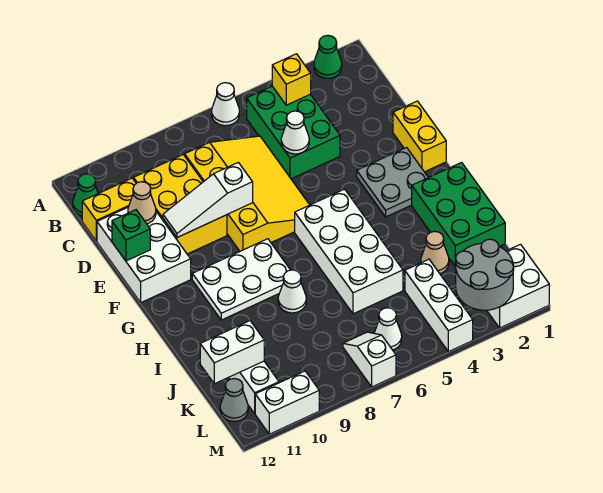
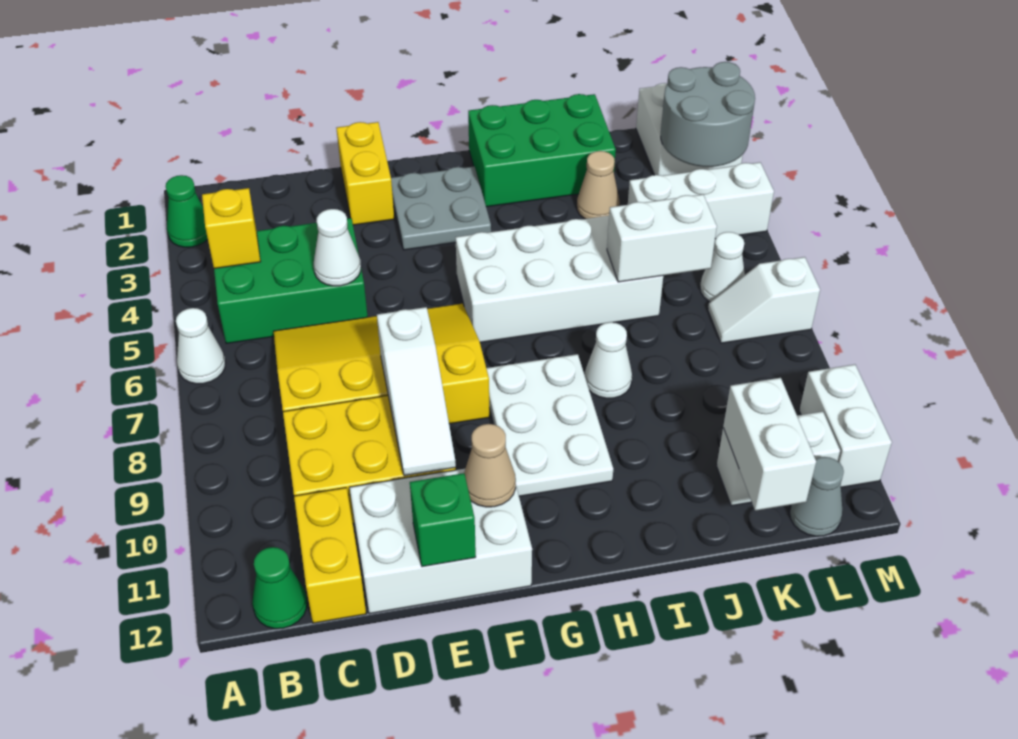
tan cone D11 level 2 -> tan cone F11 level 2
yellow brick E1:F1 level 1 -> yellow brick E1:E2 level 1
none -> white brick J6:K6 level 2

